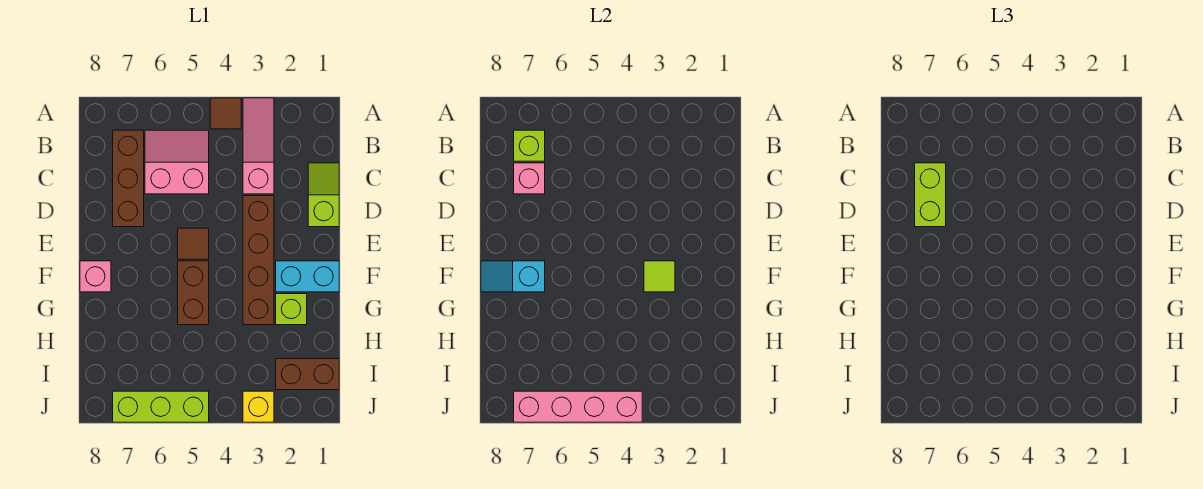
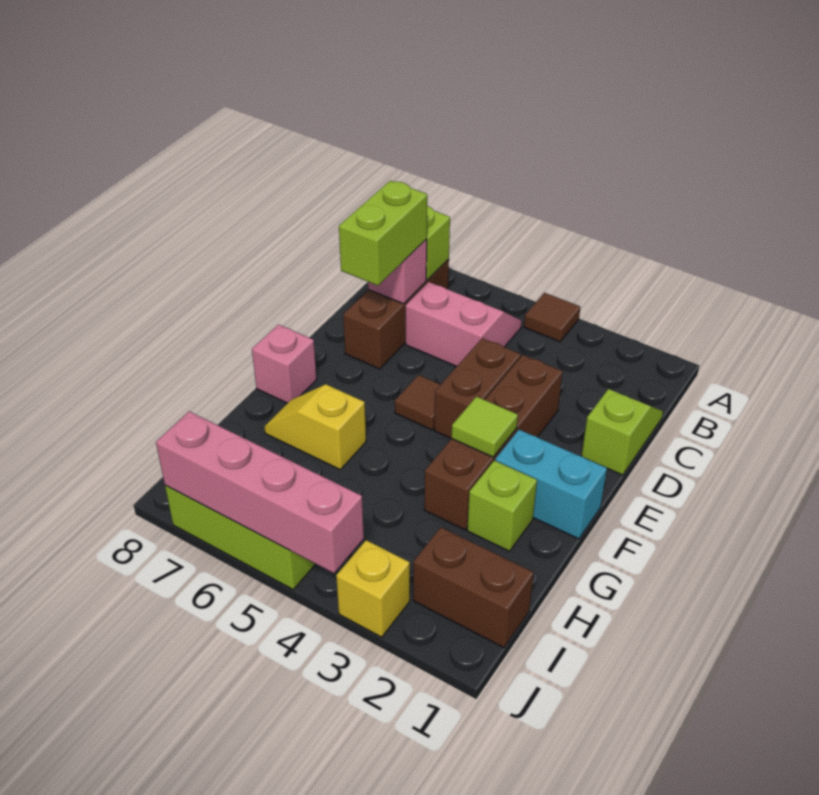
pink slope A3:C3 level 1 top C -> none
brown brick F5:G5 level 1 -> brown brick D4:E4 level 1
cyan slope F7:F8 level 2 top 7 -> none
none -> yellow slope G6:G7 level 1 top 6

